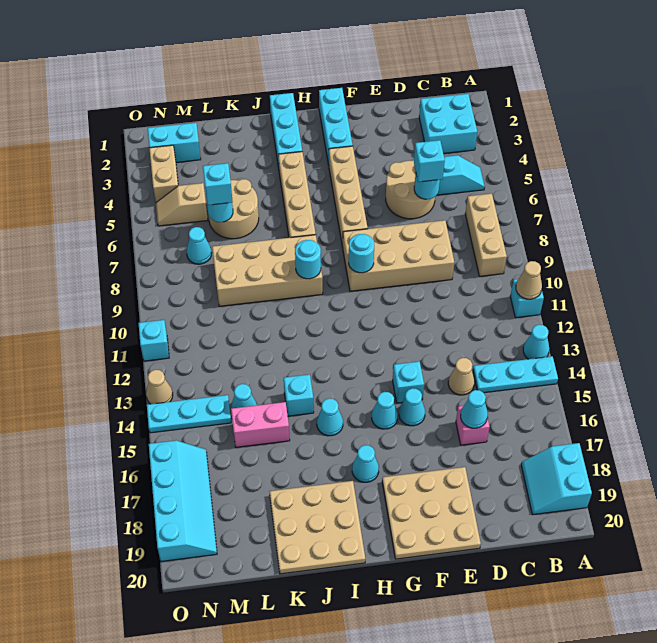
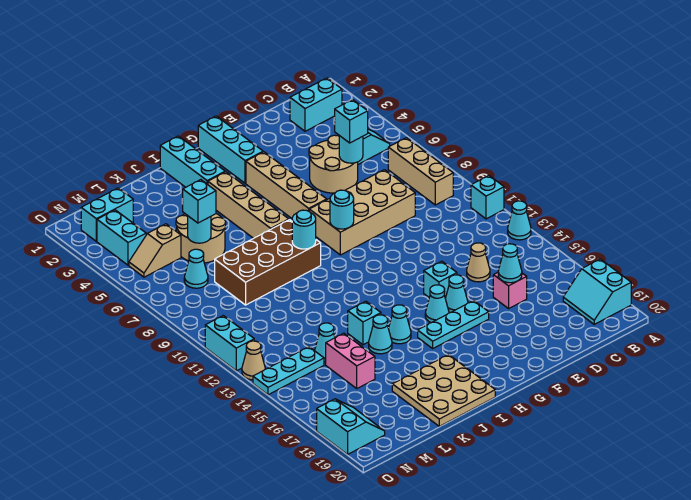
tan cone A11 level 2 -> none
cyan plate A14:C14 level 1 -> cyan plate F16:H16 level 1
cyan brick B2:C3 level 1 -> cyan brick B2:C2 level 1
tan plate E18:G20 level 1 -> none
cyan cone H17 level 1 -> cyan cone J15 level 1
tan brick I8:L9 level 1 -> brown brick I8:L9 level 1
pink brick K15:L15 level 1 -> pink brick L15:L16 level 1
tan brick N3:N4 level 1 -> cyan brick N3:N4 level 1
cyan slope N16:O19 level 1 top O -> cyan slope N18:O19 level 1 top O
cyan brick O11 level 1 -> cyan brick O11:O12 level 1

